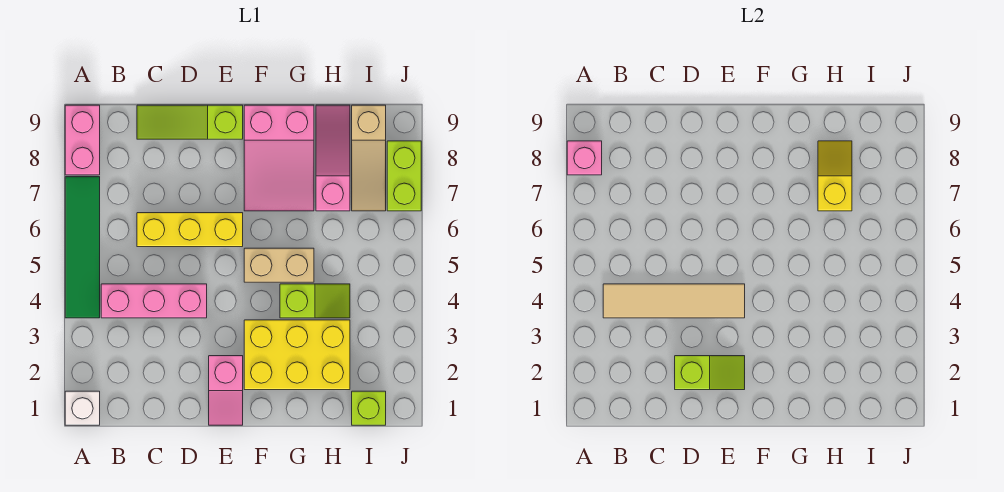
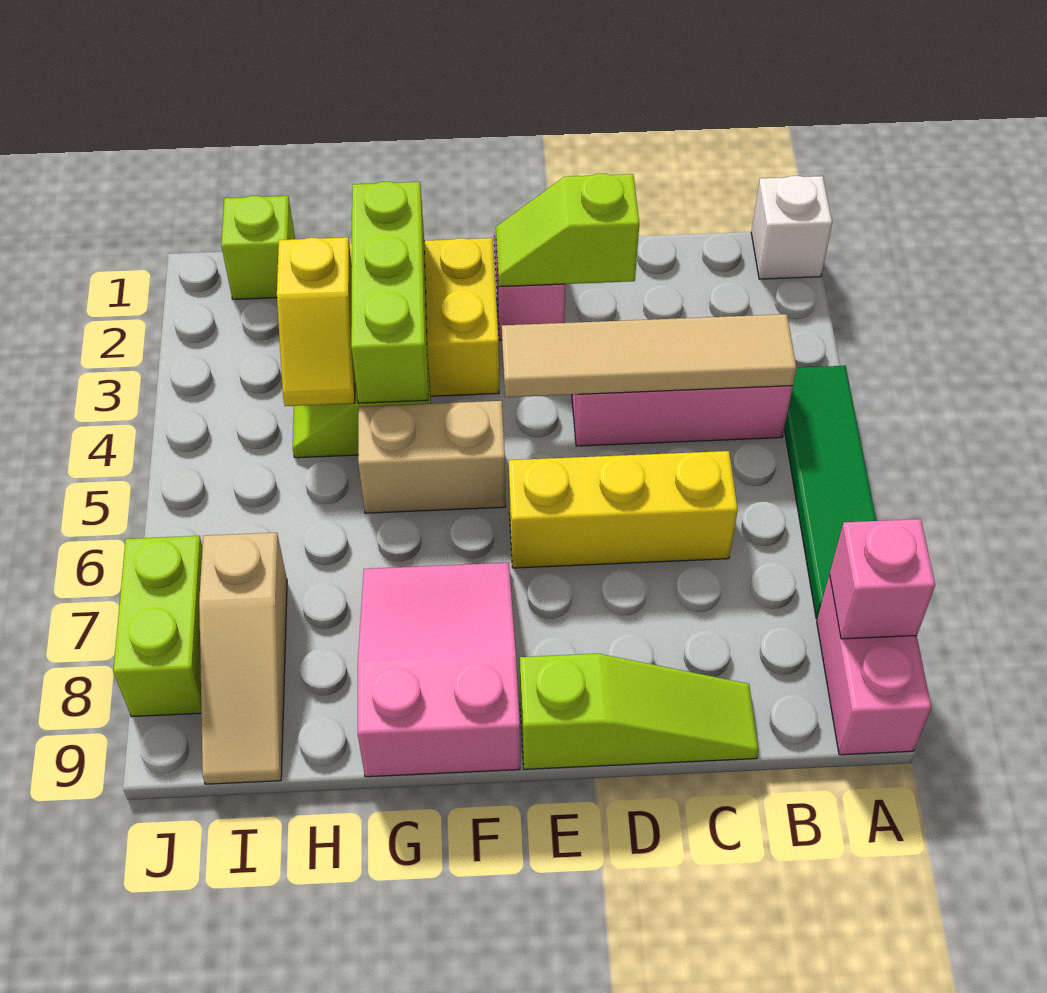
none -> lime brick G2:G4 level 2
pink slope H7:H9 level 1 top 7 -> none
yellow slope H7:H8 level 2 top 7 -> yellow slope H3:H4 level 2 top 3
tan slope I7:I9 level 1 top 9 -> tan slope I7:I9 level 1 top 7

